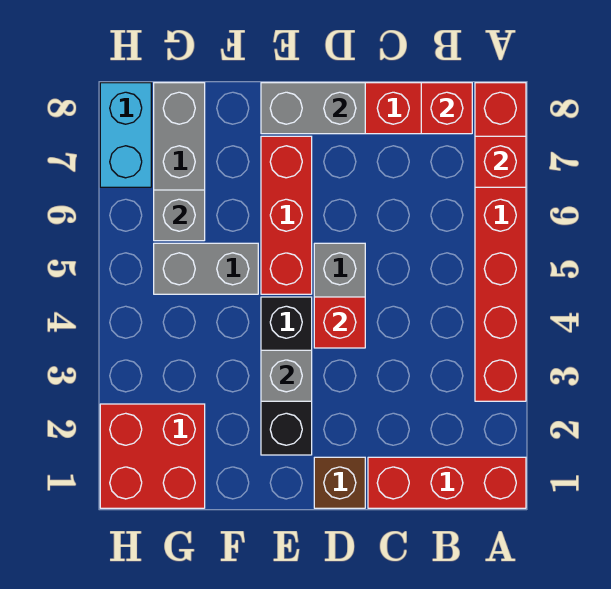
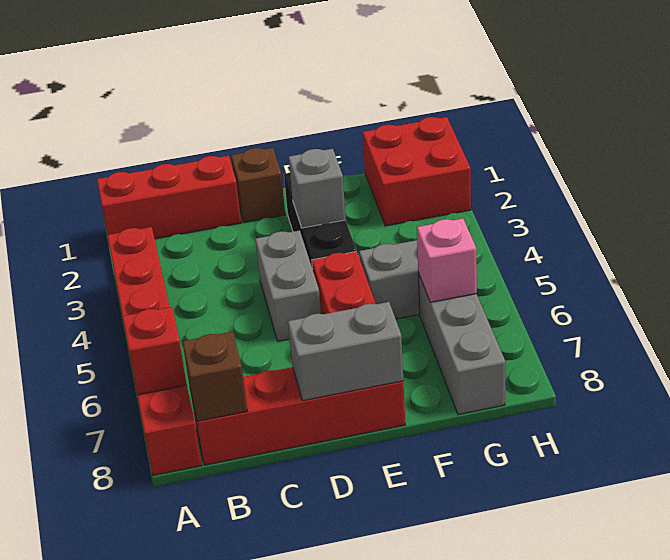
red brick B8 level 2 -> brown brick B8 level 2
red brick D4 level 2 -> none
grey brick G6 level 2 -> pink brick G6 level 2
cyan brick H7:H8 level 1 -> none

